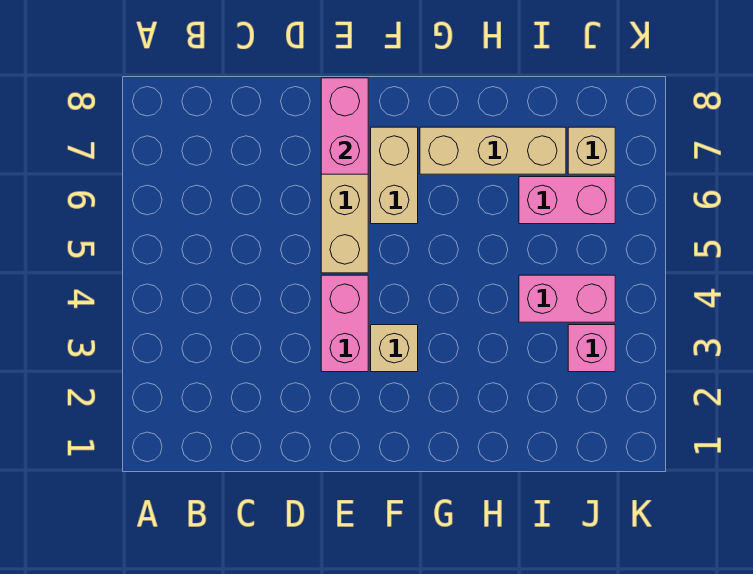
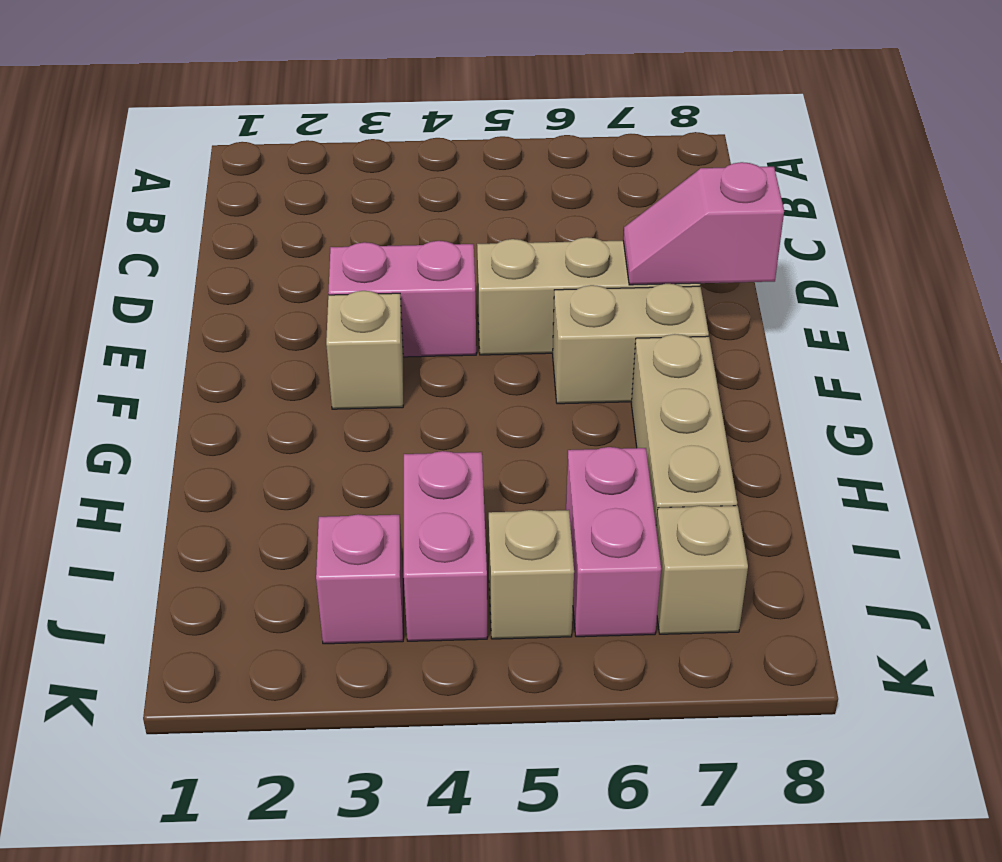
pink brick E7:E8 level 2 -> pink slope E7:E8 level 2 top 8
none -> tan brick J5 level 1

